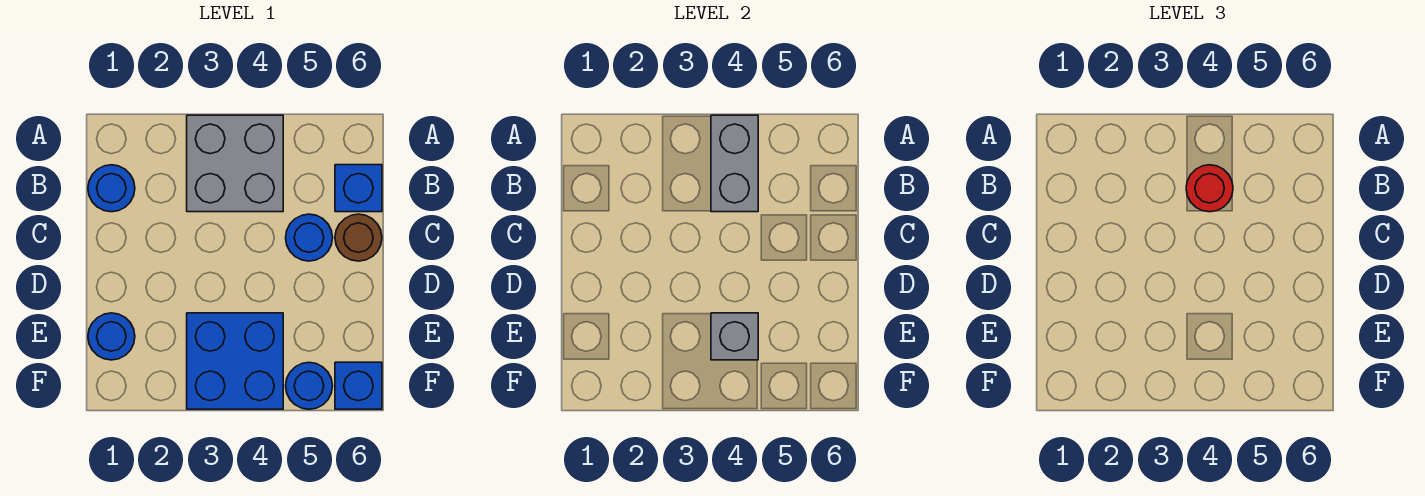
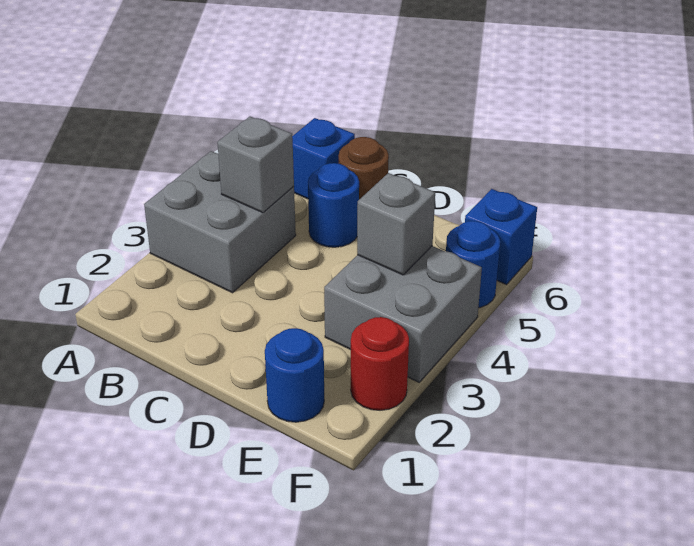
grey brick A4:B4 level 2 -> grey brick B4 level 2
blue round brick B1 level 1 -> none
red round brick B4 level 3 -> red round brick F2 level 1
blue brick E3:F4 level 1 -> grey brick E3:F4 level 1

